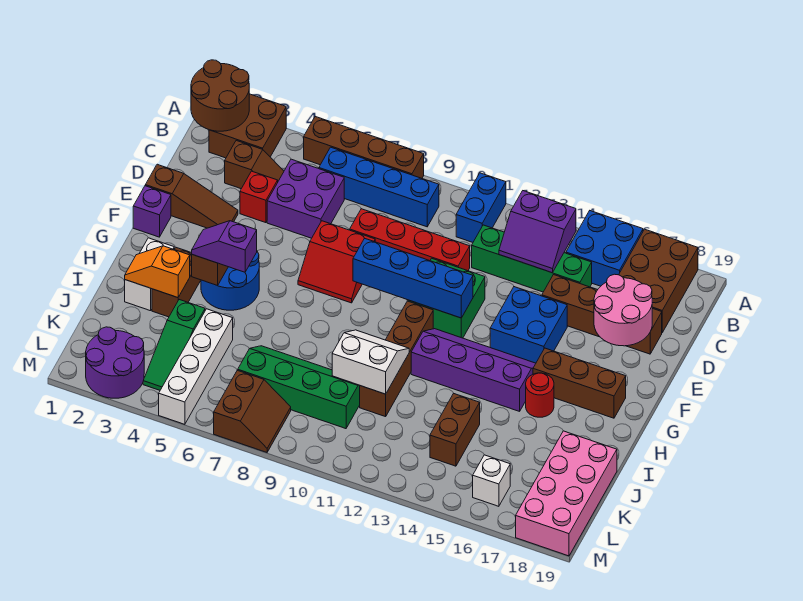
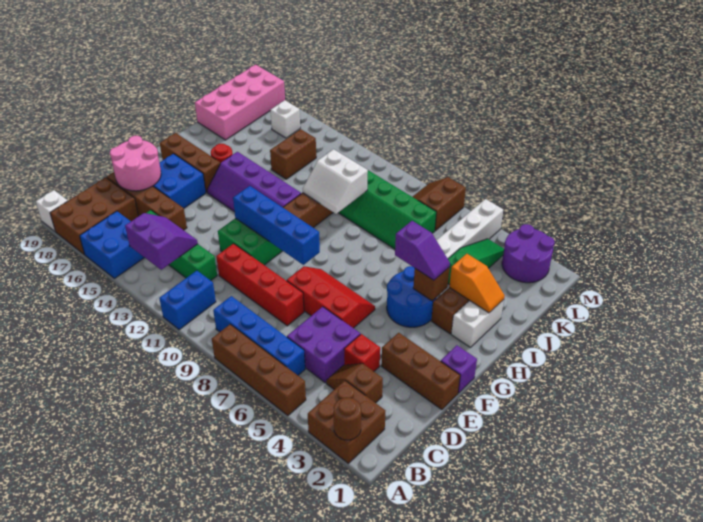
brown round brick A1:B2 level 2 -> brown round brick A2 level 2
none -> white brick A19 level 1
brown slope E1:E3 level 1 top 1 -> brown brick E1:E3 level 1
red slope E7:F8 level 1 top E -> red slope E6:F8 level 1 top E
blue brick E14:F15 level 1 -> blue brick E16:F17 level 1

